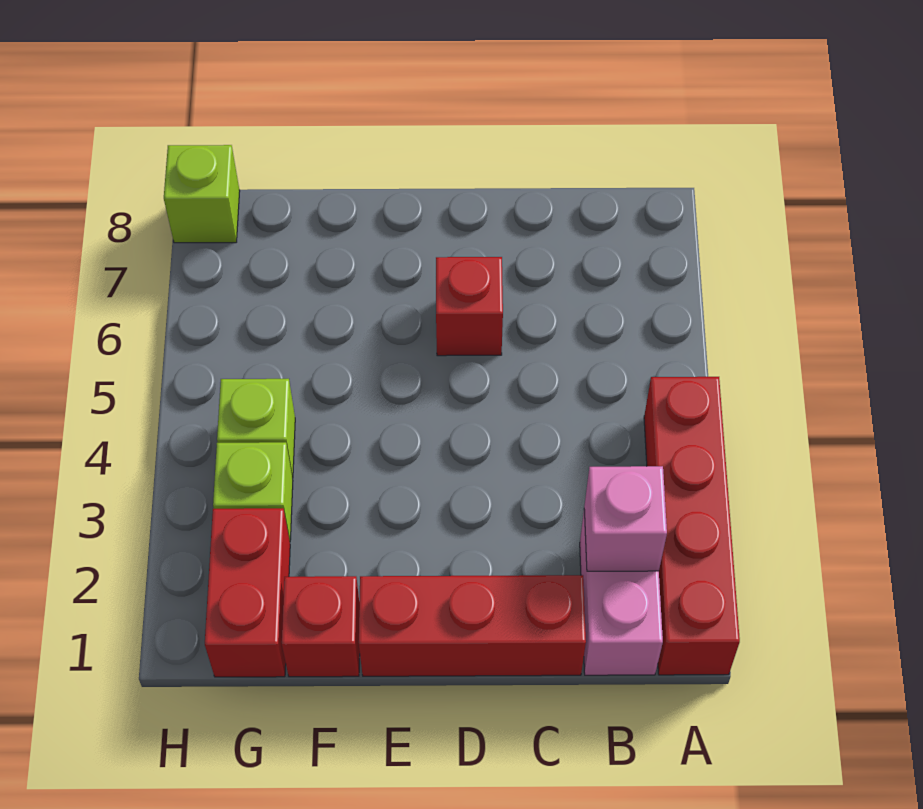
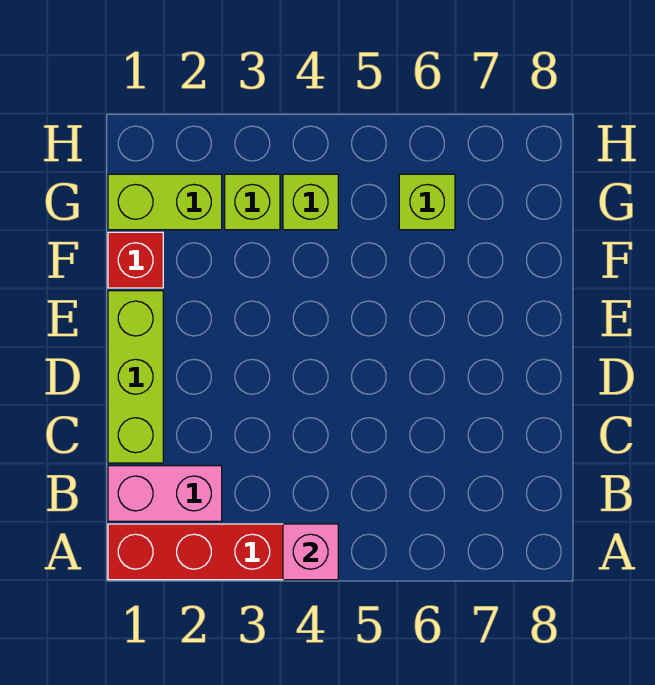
pink brick B2 level 2 -> pink brick A4 level 2
red brick C1:E1 level 1 -> lime brick C1:E1 level 1
red brick D6 level 1 -> none
red brick G1:G2 level 1 -> lime brick G1:G2 level 1
lime brick H8 level 1 -> lime brick G6 level 1

